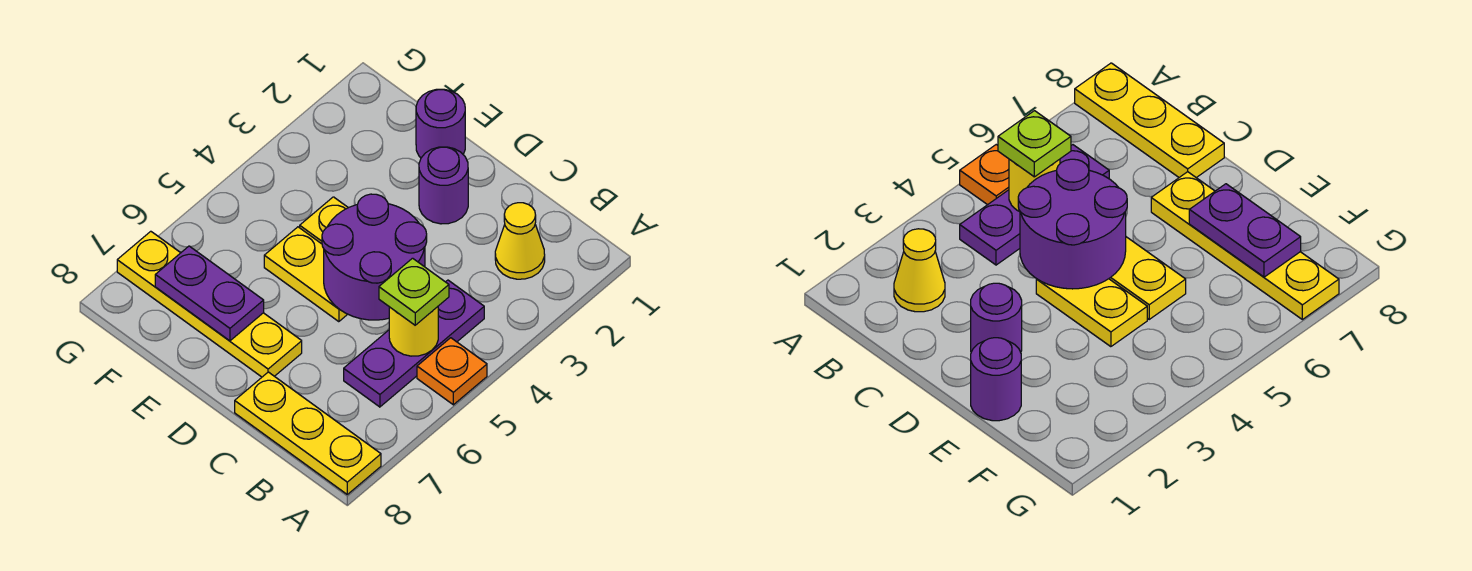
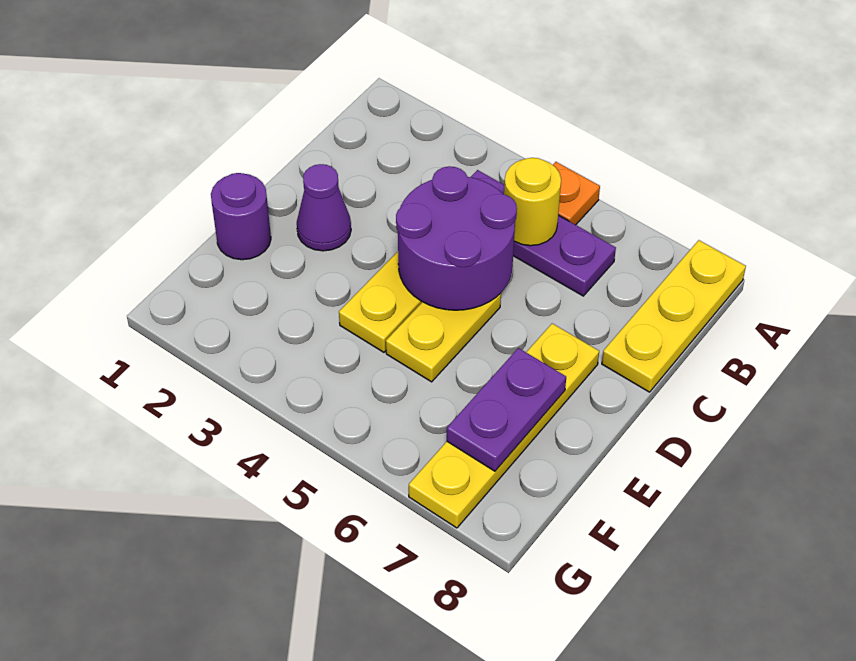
yellow cone B2 level 1 -> none
lime plate B5 level 3 -> none
purple round brick D2 level 1 -> purple cone D2 level 1

